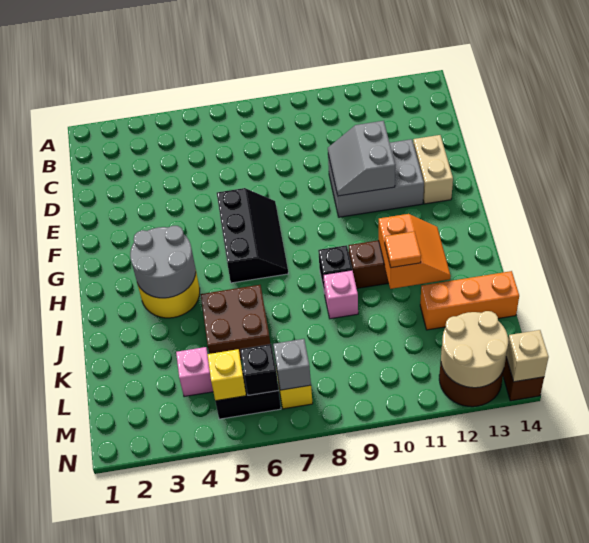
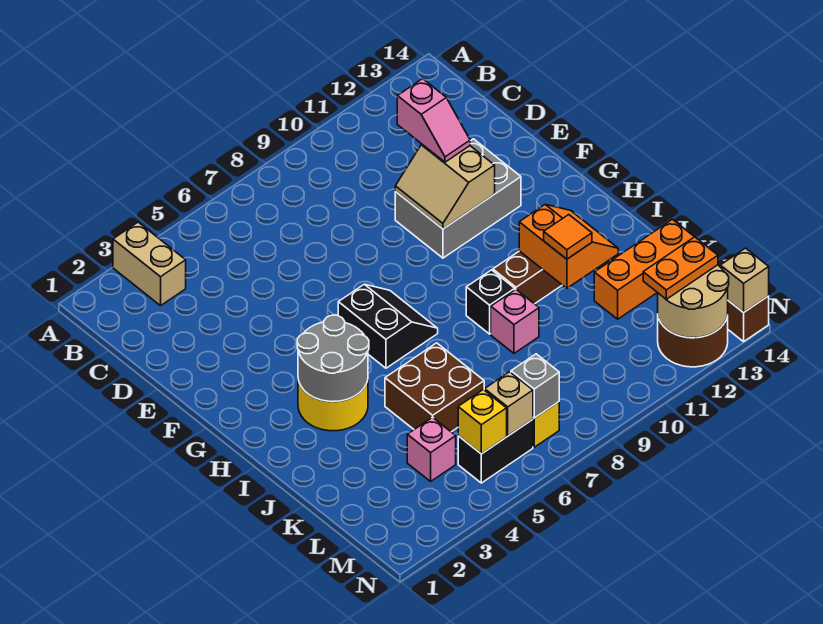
none -> pink slope D11:E11 level 3 top D
grey slope E10:F11 level 2 top 11 -> tan slope E10:F11 level 2 top 11
tan brick E13:F13 level 1 -> tan brick A3:B3 level 1
black slope F6:H7 level 1 top 6 -> black slope G6:H7 level 1 top 6
black brick M6 level 2 -> tan brick M6 level 2
none -> orange plate M12:M13 level 3

